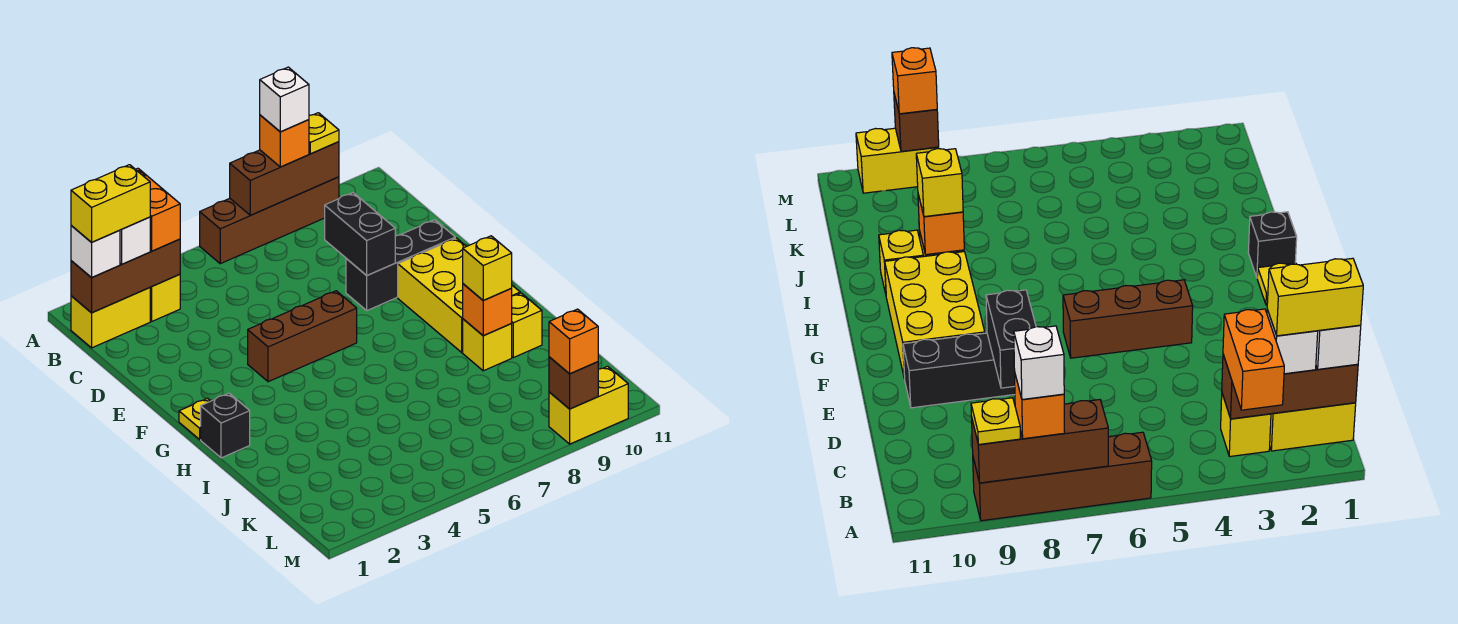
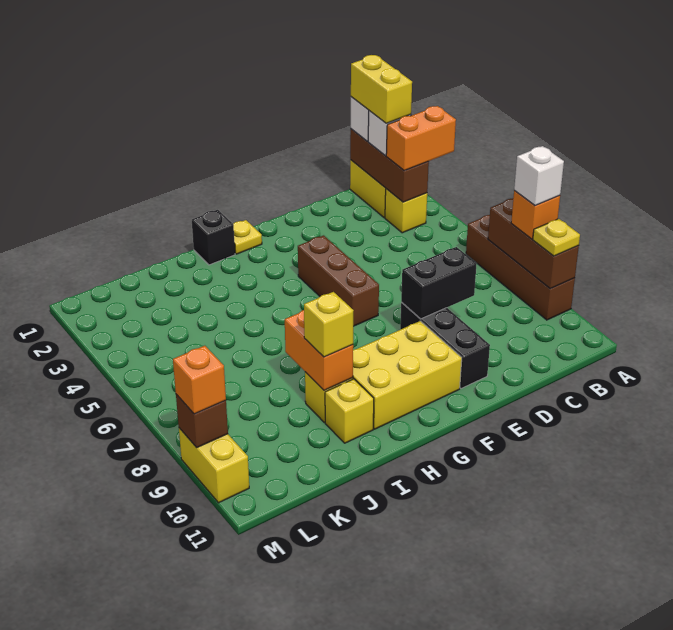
orange brick I9 level 2 -> orange brick I8:I9 level 2

